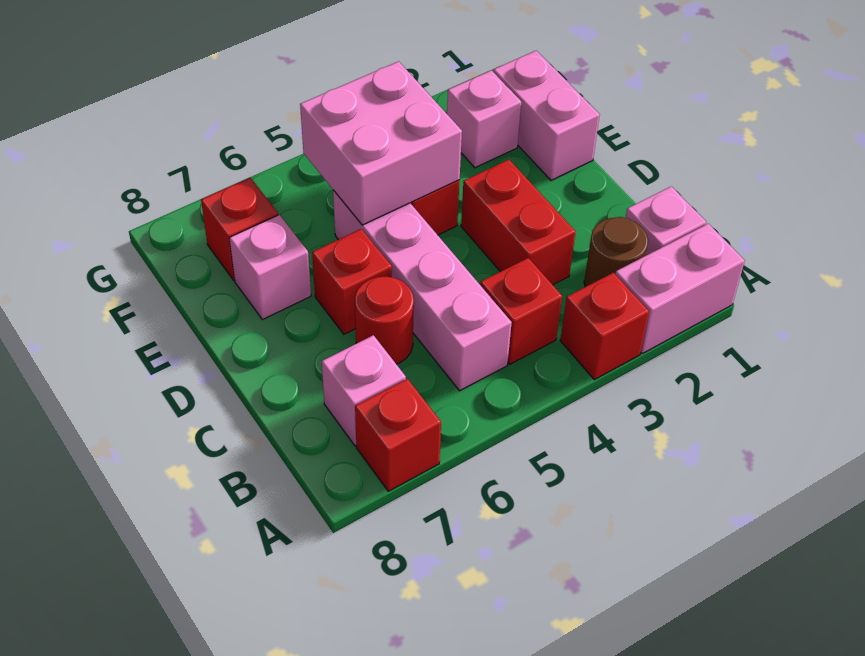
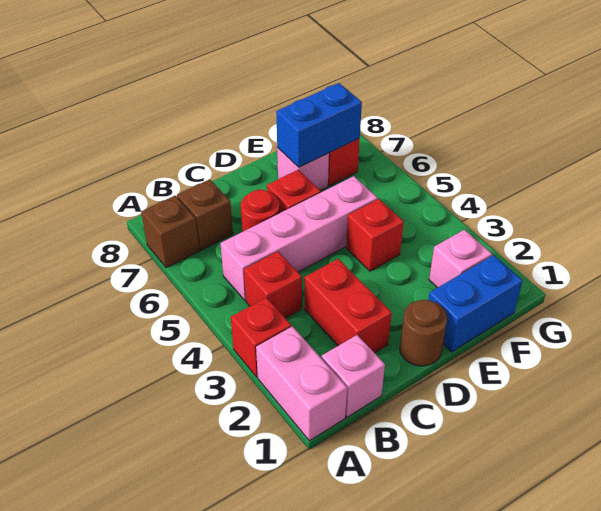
red brick A7 level 1 -> brown brick A7 level 1
brown round brick B2 level 1 -> brown round brick D1 level 1
pink brick B7 level 1 -> brown brick B7 level 1
red brick C3:D3 level 1 -> red brick C2:C3 level 1
pink brick E1:F1 level 1 -> blue brick E1:F1 level 1
pink brick E4:F5 level 2 -> none
none -> blue brick E7:F7 level 2

